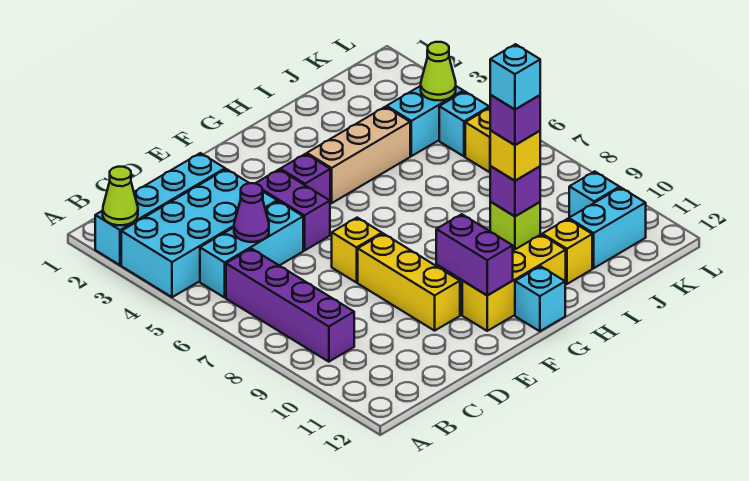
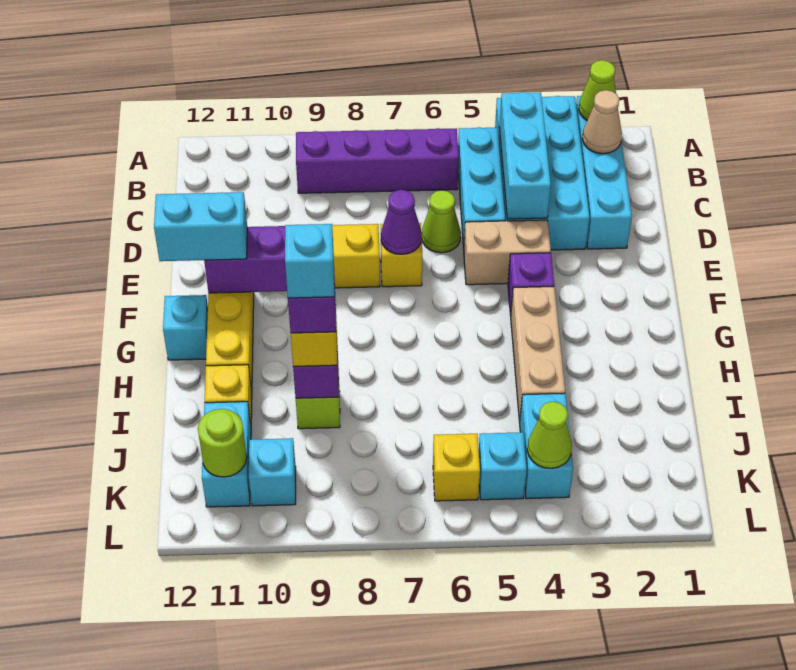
none -> tan cone B2 level 2
none -> cyan brick B4:D4 level 2
purple cone C5 level 2 -> purple cone E7 level 2
none -> lime cone D6 level 1
purple brick E4:E5 level 1 -> tan brick E4:E5 level 1
none -> cyan brick F11:F12 level 3
none -> lime round brick K11 level 2

